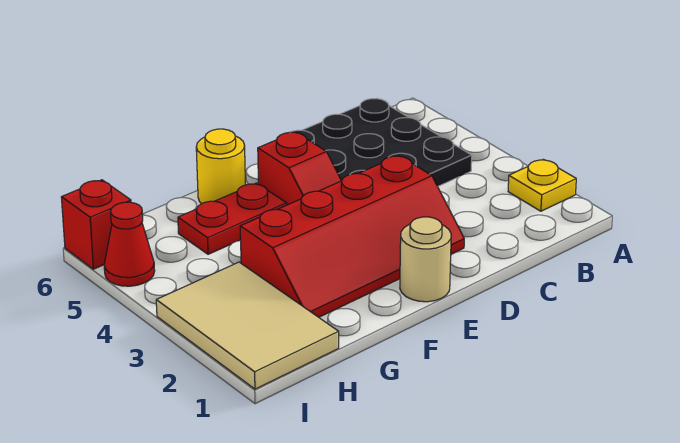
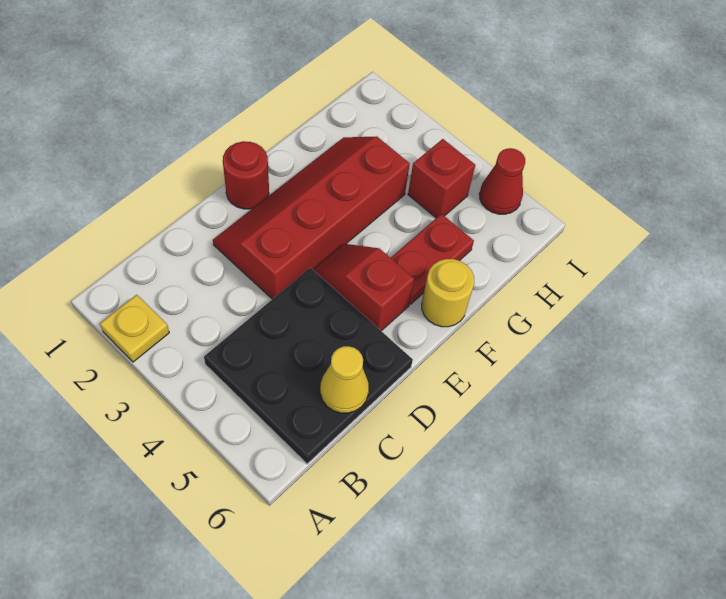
none -> yellow cone C6 level 2
tan round brick E1 level 1 -> red round brick E1 level 1
tan tile H1:I3 level 1 -> none
red brick I6 level 1 -> red brick H4 level 1

